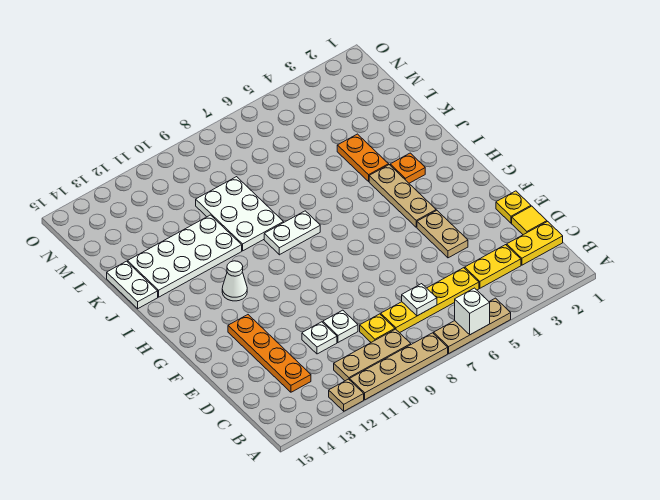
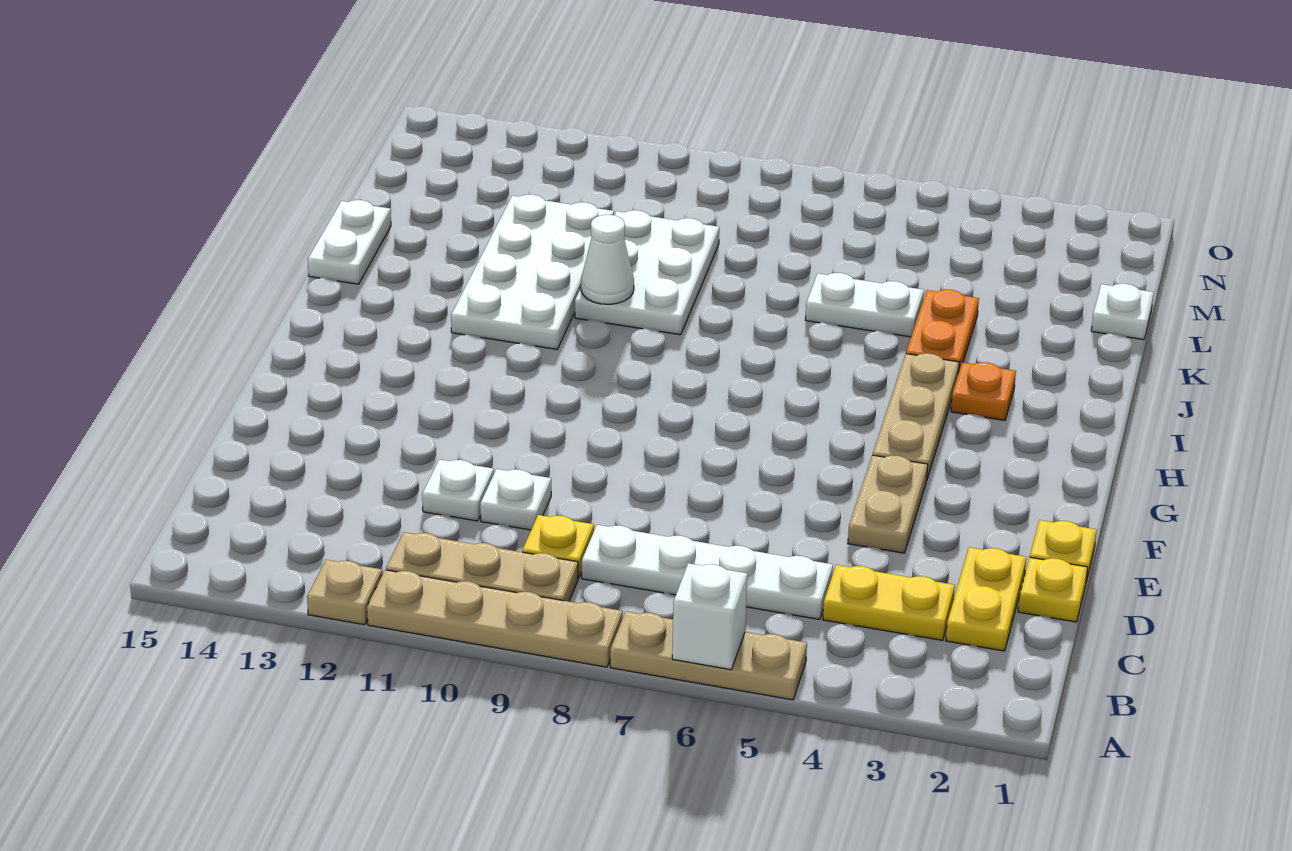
yellow plate C1:C2 level 1 -> yellow plate C2:D2 level 1
yellow plate C5:C8 level 1 -> white plate C5:C8 level 1
white plate C7 level 2 -> white plate L1 level 1
orange plate C13:F13 level 1 -> none
yellow tile D1 level 1 -> yellow plate D1 level 1
white cone H12 level 1 -> white cone J10 level 2
white plate I8:I9 level 1 -> white plate K5:K6 level 1
white plate J11:K14 level 1 -> white plate I11:L12 level 1

